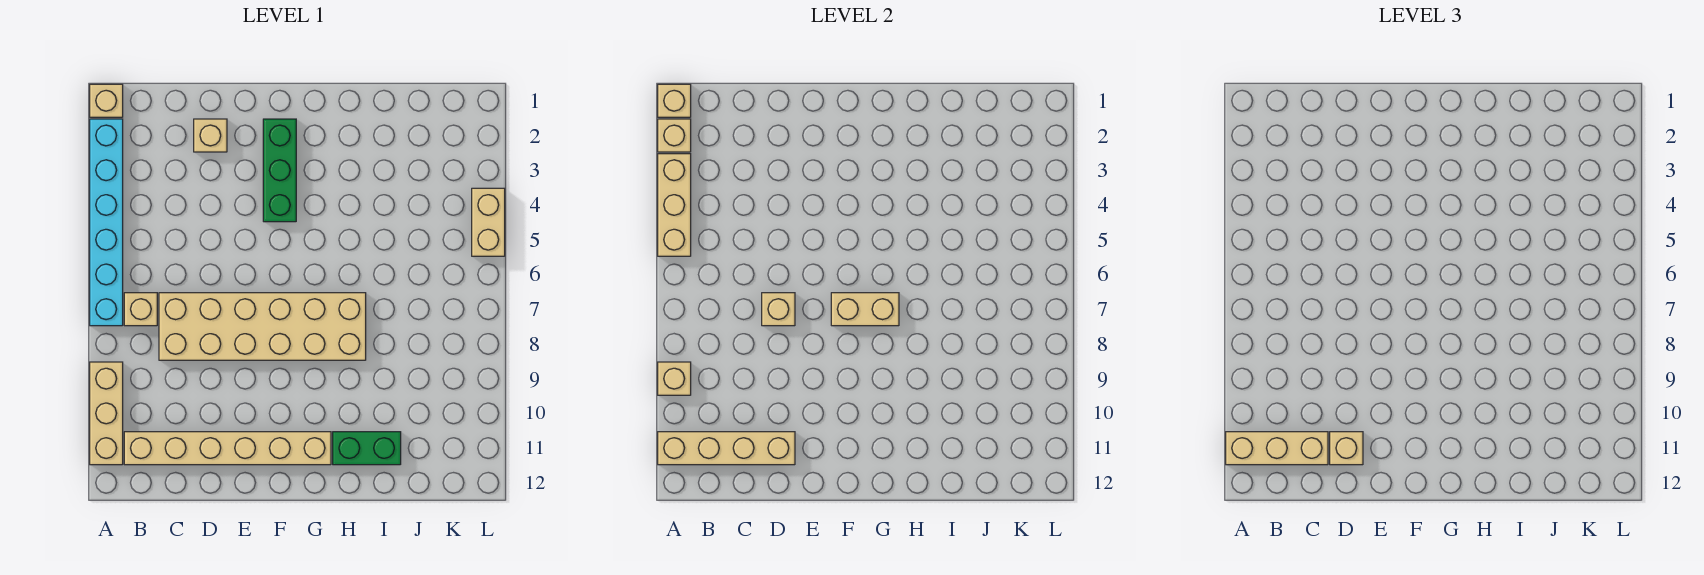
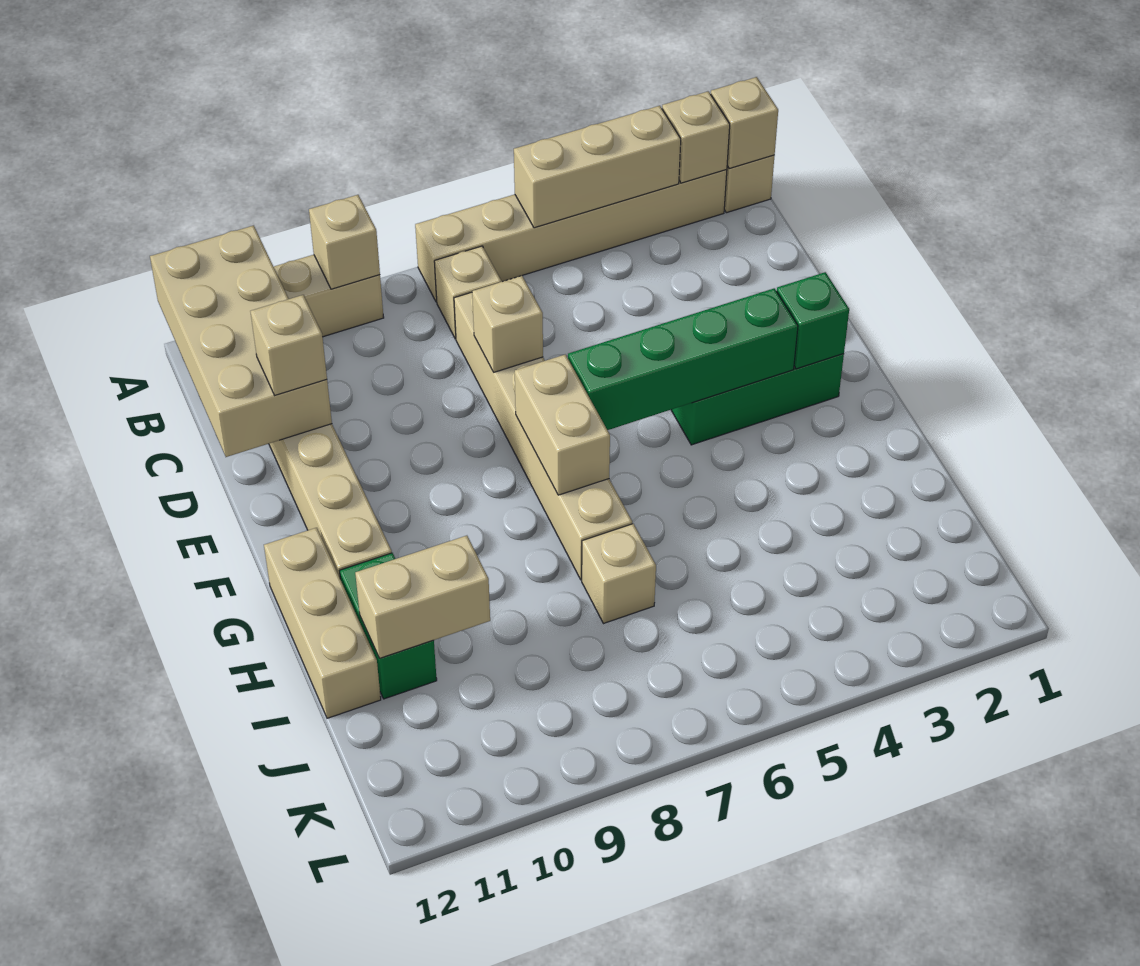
cyan brick A2:A7 level 1 -> tan brick A2:A7 level 1
tan brick A11:D11 level 2 -> tan brick A11:D12 level 2
tan brick A11:C11 level 3 -> tan brick G12:I12 level 1
tan brick C7:H8 level 1 -> tan brick C7:H7 level 1
tan brick D2 level 1 -> tan brick I7 level 1
none -> green brick F2 level 2
none -> green brick F3:F6 level 2
tan brick L4:L5 level 1 -> tan brick I10:I11 level 2

